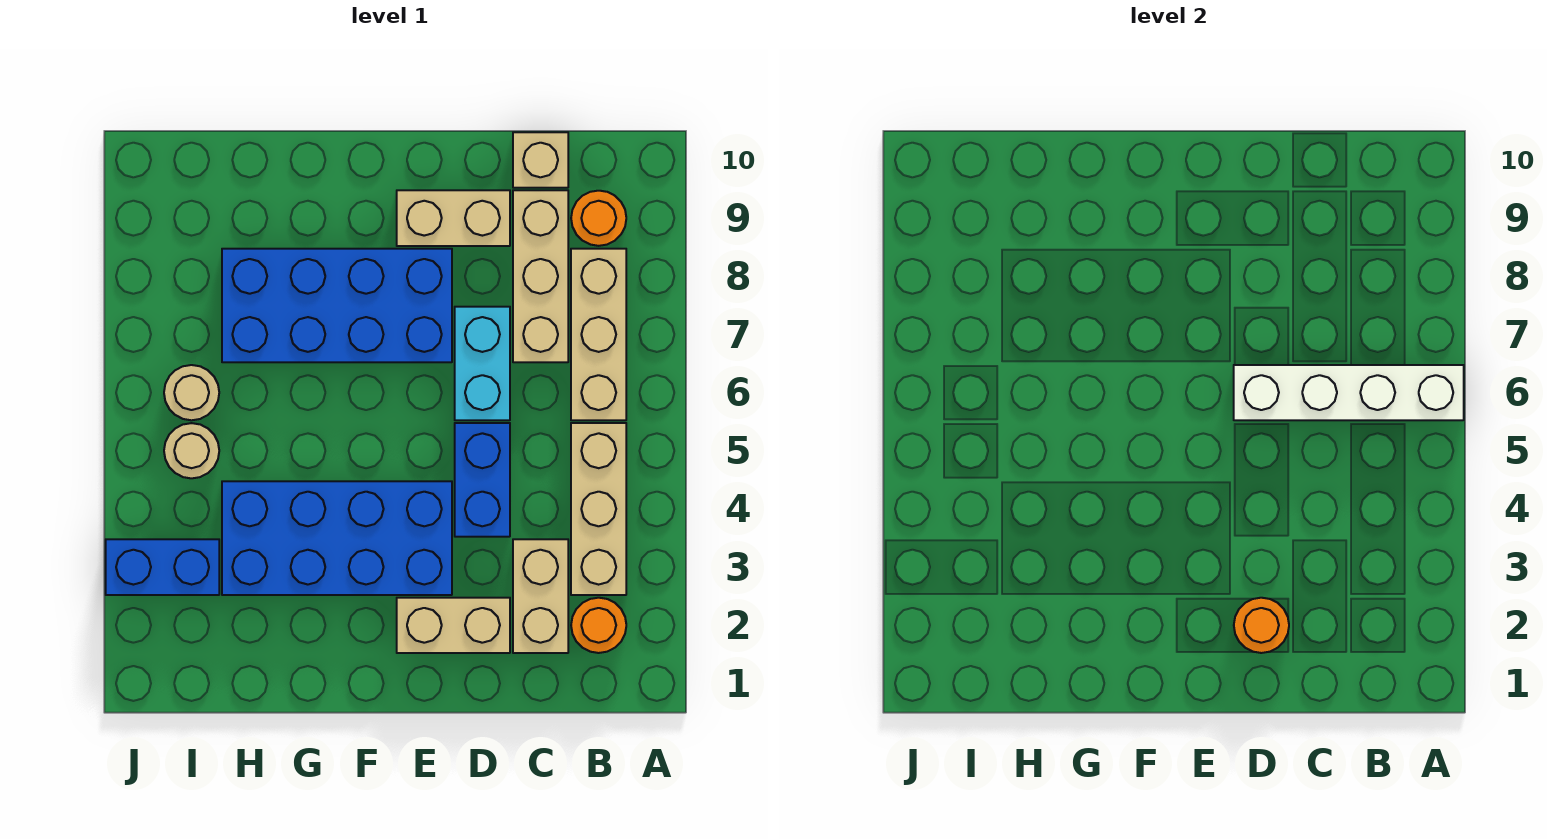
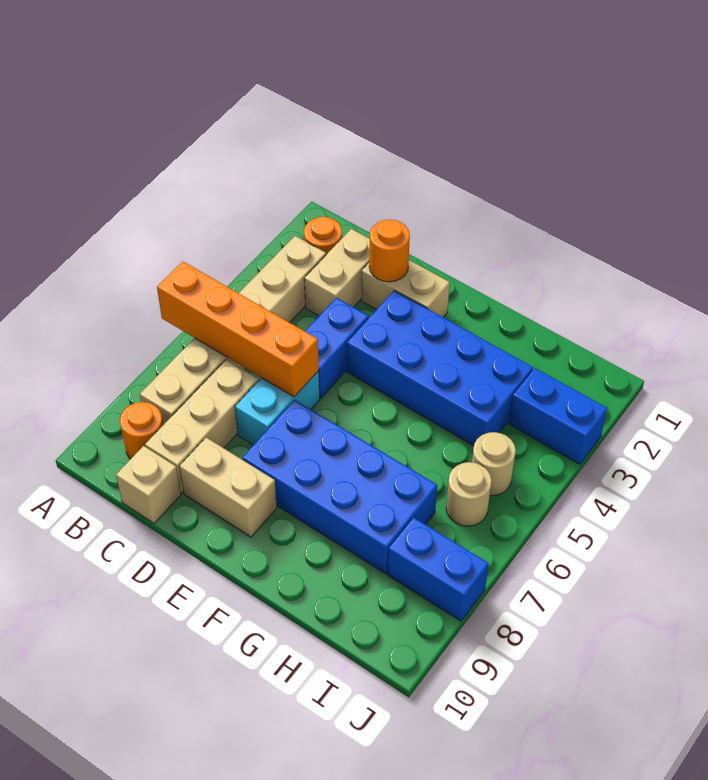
white brick A6:D6 level 2 -> orange brick A6:D6 level 2
none -> blue brick I8:J8 level 1

